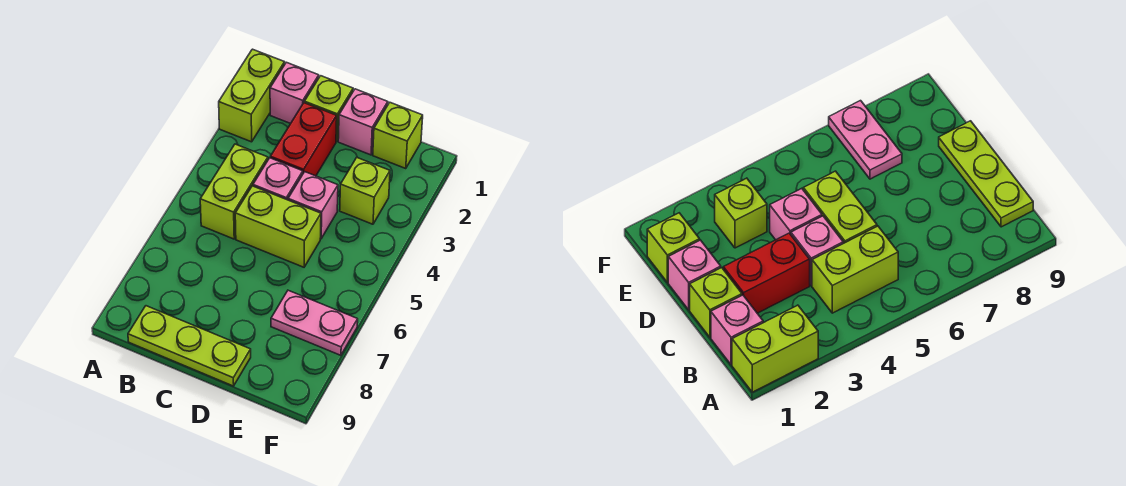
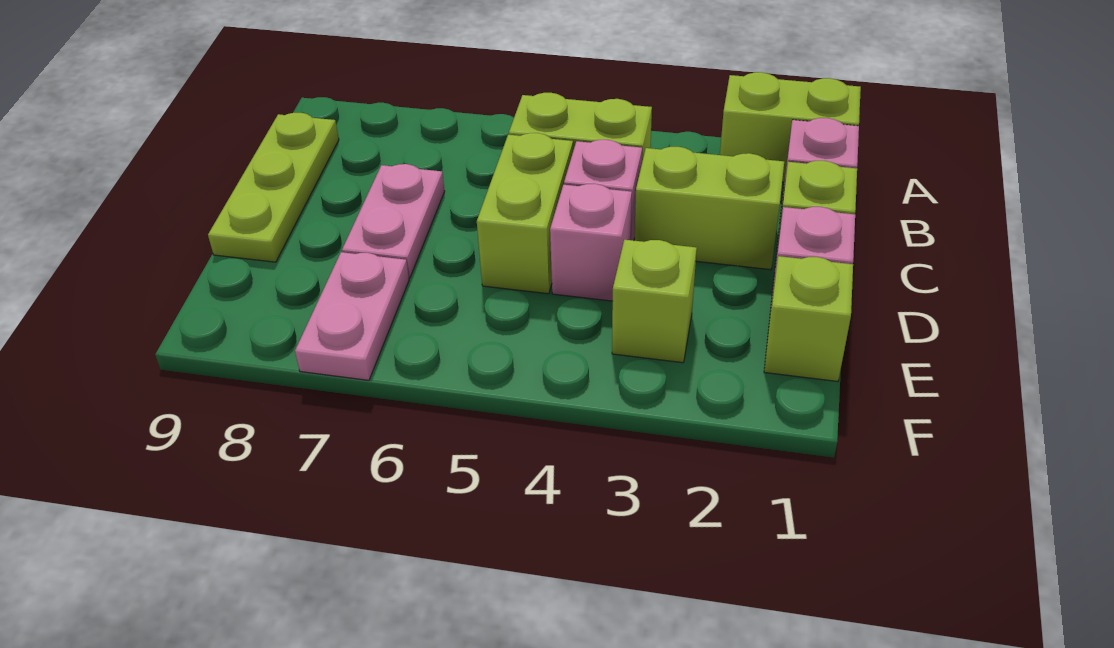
red brick C2:C3 level 1 -> lime brick C2:C3 level 1
none -> pink plate C7:D7 level 1

